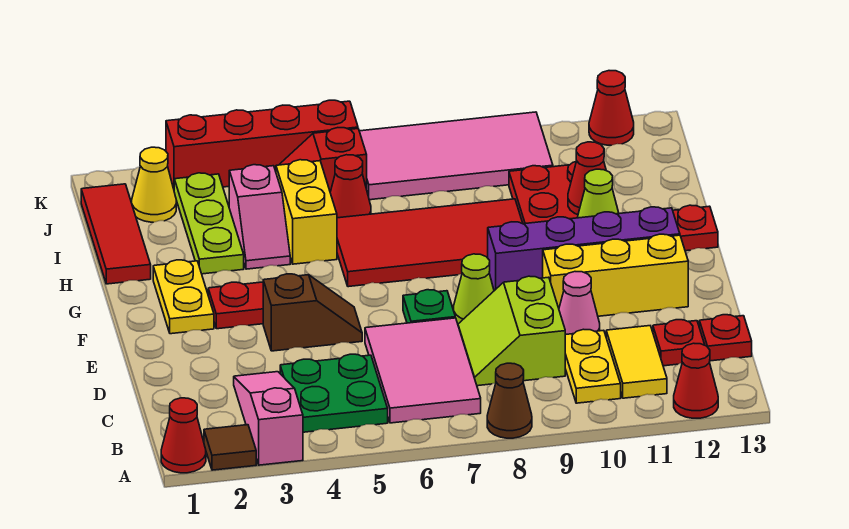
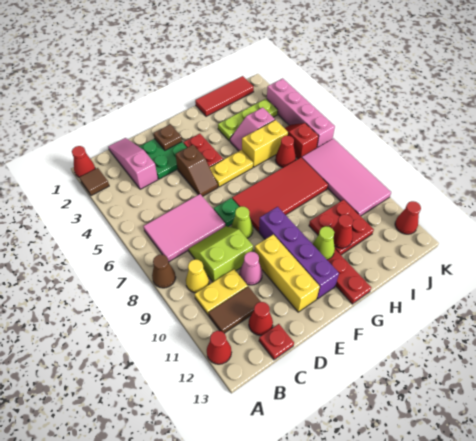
pink slope A3:C3 level 1 top A -> pink slope C1:C3 level 1 top 3
green plate B4:C5 level 1 -> green plate D2:E3 level 1
yellow tile B11:C11 level 1 -> brown tile B11:C11 level 1
red plate C12 level 1 -> red cone C12 level 1
none -> brown plate E2 level 2
yellow plate F2:G2 level 1 -> yellow plate F5:G5 level 1
red tile G6:H9 level 1 -> red tile F7:I8 level 1
yellow cone J2 level 1 -> yellow cone B9 level 1
red brick K3:K6 level 1 -> pink brick K3:K6 level 1

